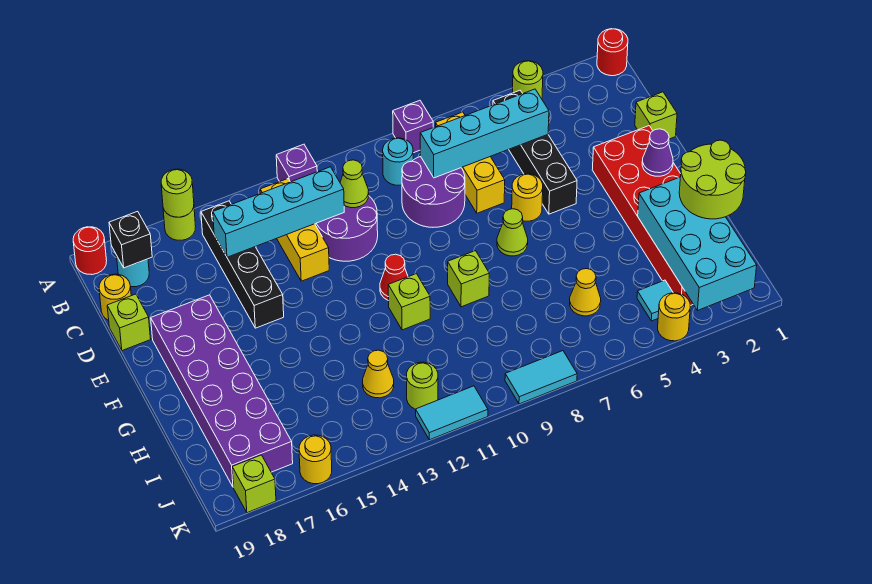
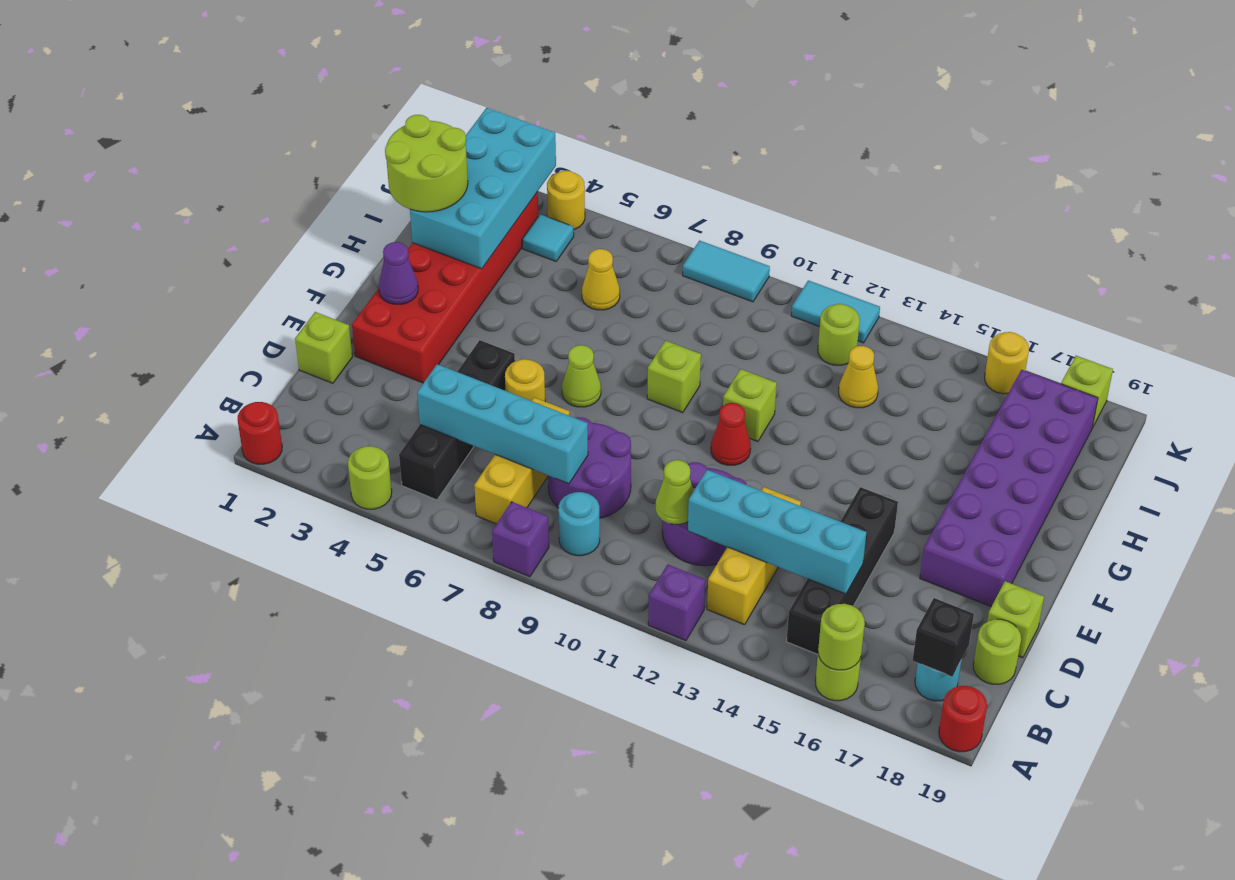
yellow round brick C19 level 1 -> lime round brick C19 level 1

